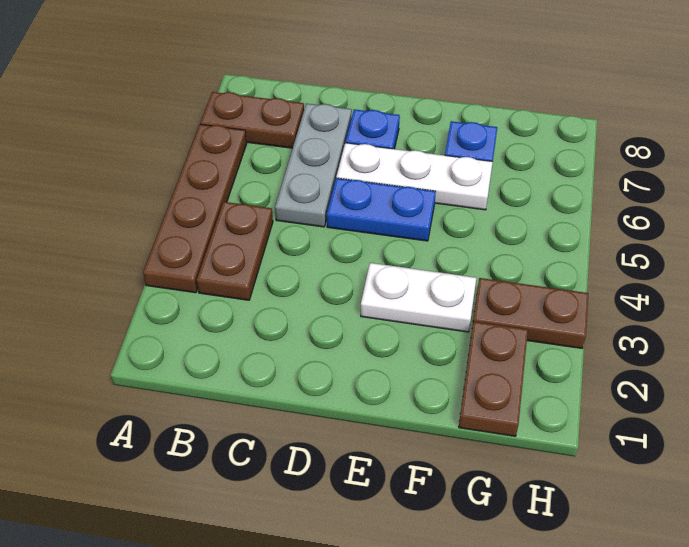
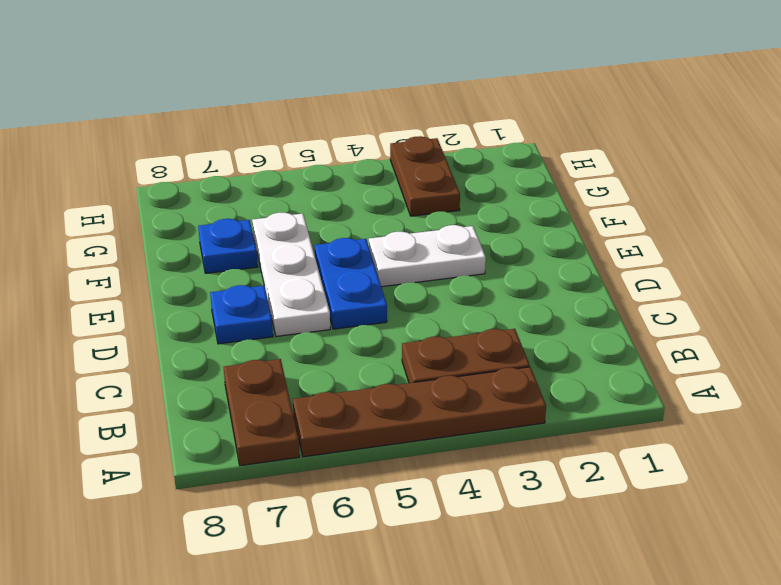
grey plate C5:C7 level 1 -> none
white plate E3:F3 level 1 -> white plate E3:E4 level 1
brown plate G1:G2 level 1 -> none

